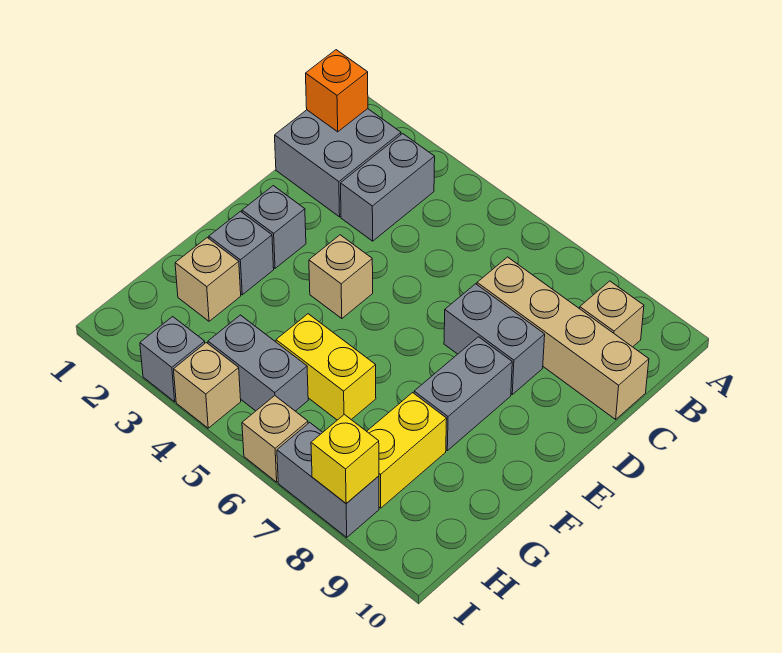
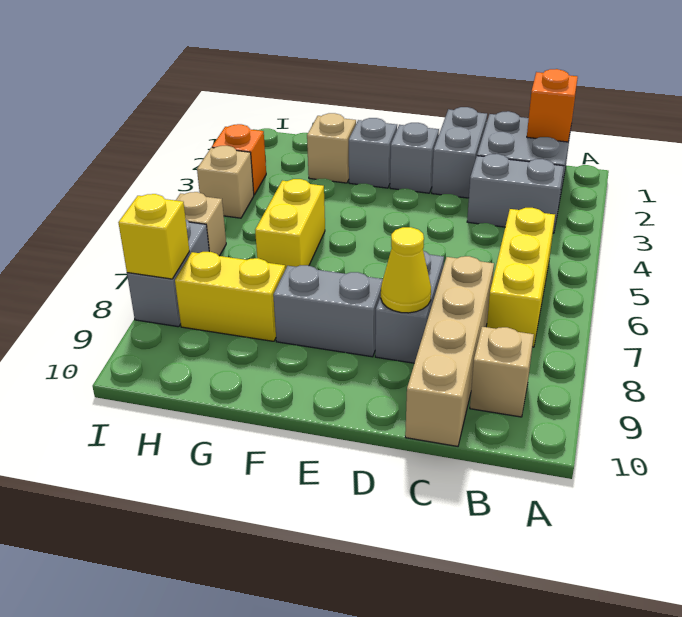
none -> yellow brick B5:B7 level 1
none -> yellow cone D8 level 2
tan brick E4 level 1 -> none
grey brick H4:H5 level 1 -> grey brick D1:D2 level 1
grey brick I3 level 1 -> orange brick I3 level 1

